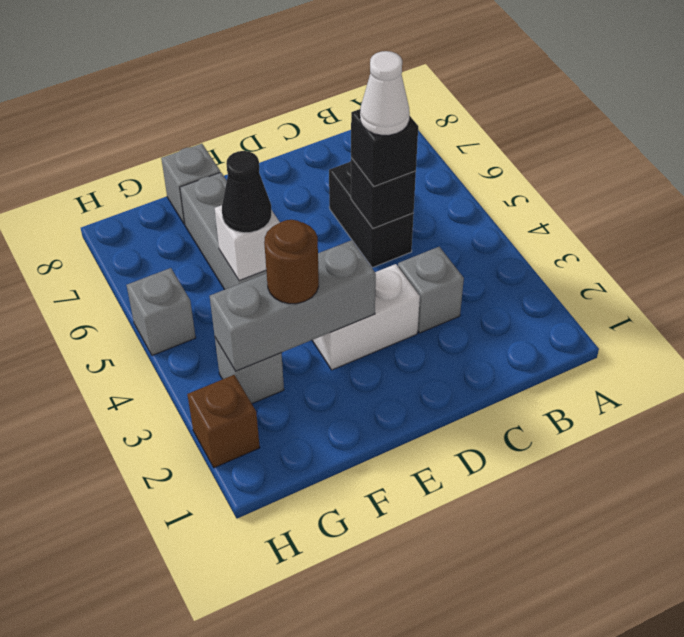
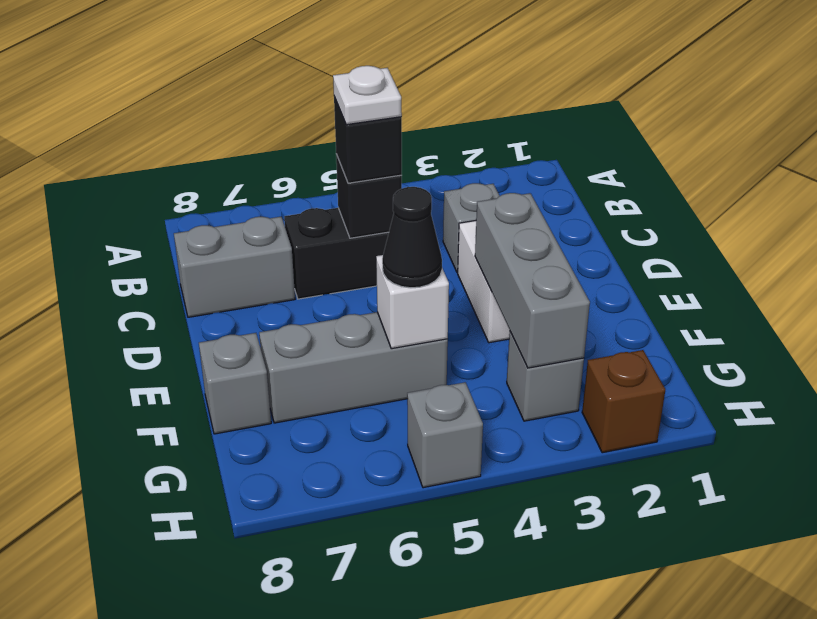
white cone C5 level 4 -> white plate C5 level 4
none -> grey brick C7:C8 level 1
brown round brick F3 level 3 -> none

